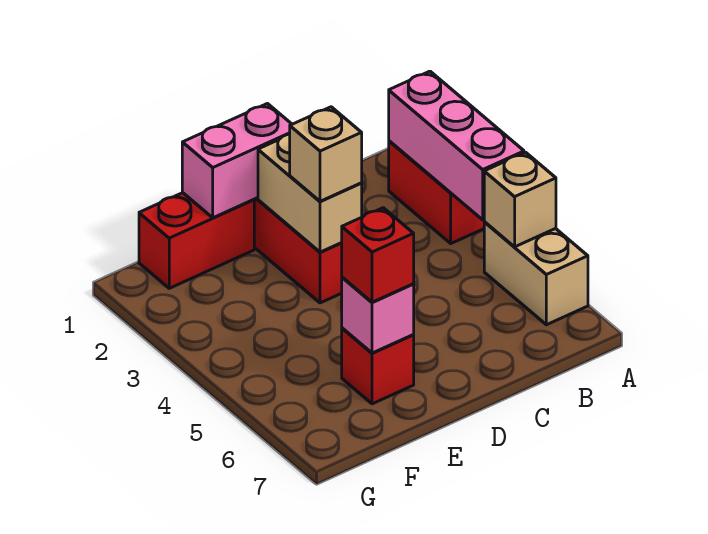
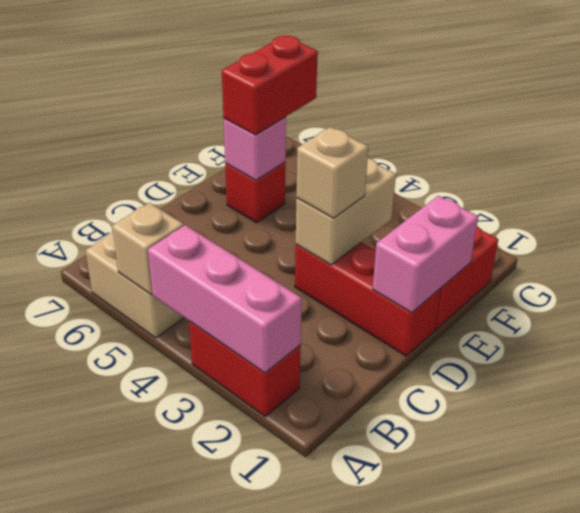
tan brick D2:D3 level 2 -> tan brick D3:E3 level 2
red brick E6 level 3 -> red brick E6:F6 level 3

